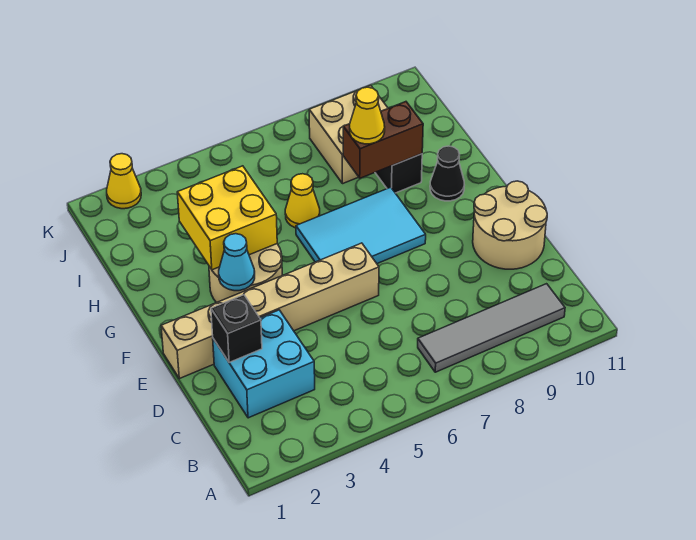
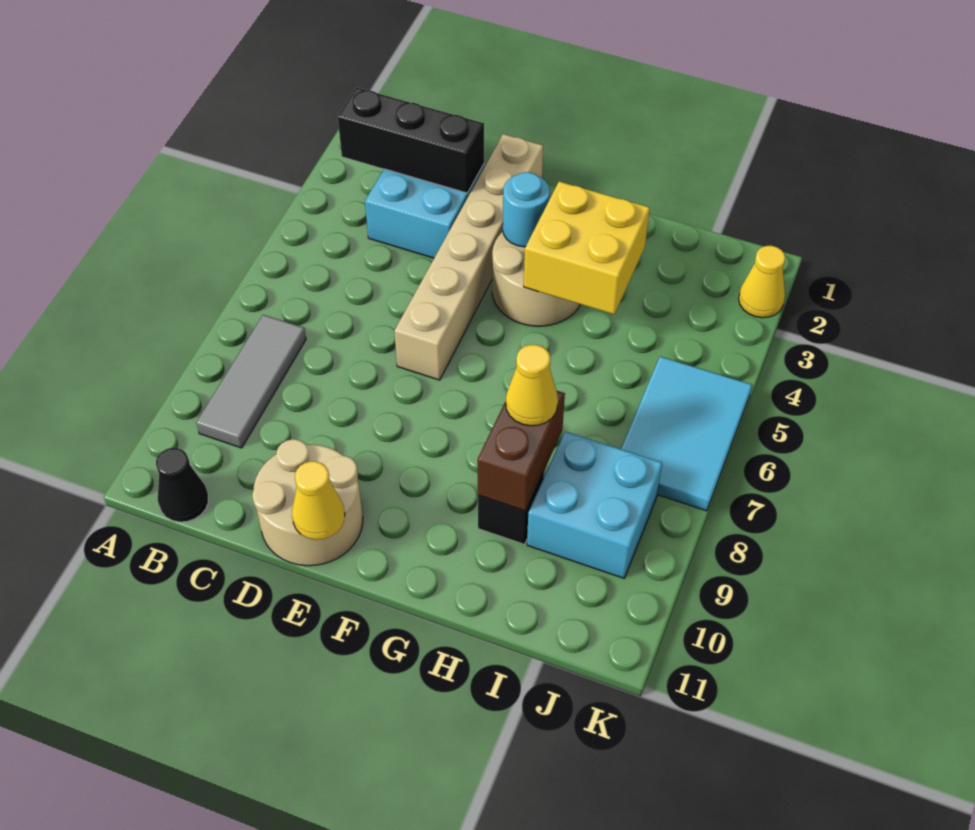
grey tile B7:B10 level 1 -> grey tile B7:B9 level 1
black brick D2 level 2 -> black brick B2:D2 level 2
cyan cone F3 level 2 -> cyan round brick F3 level 2
cyan tile F6:G8 level 1 -> cyan tile J5:K7 level 1
black cone G10 level 1 -> black cone B11 level 1
yellow cone H6 level 1 -> yellow cone E11 level 2
tan brick I8:J9 level 1 -> cyan brick I8:J9 level 1

